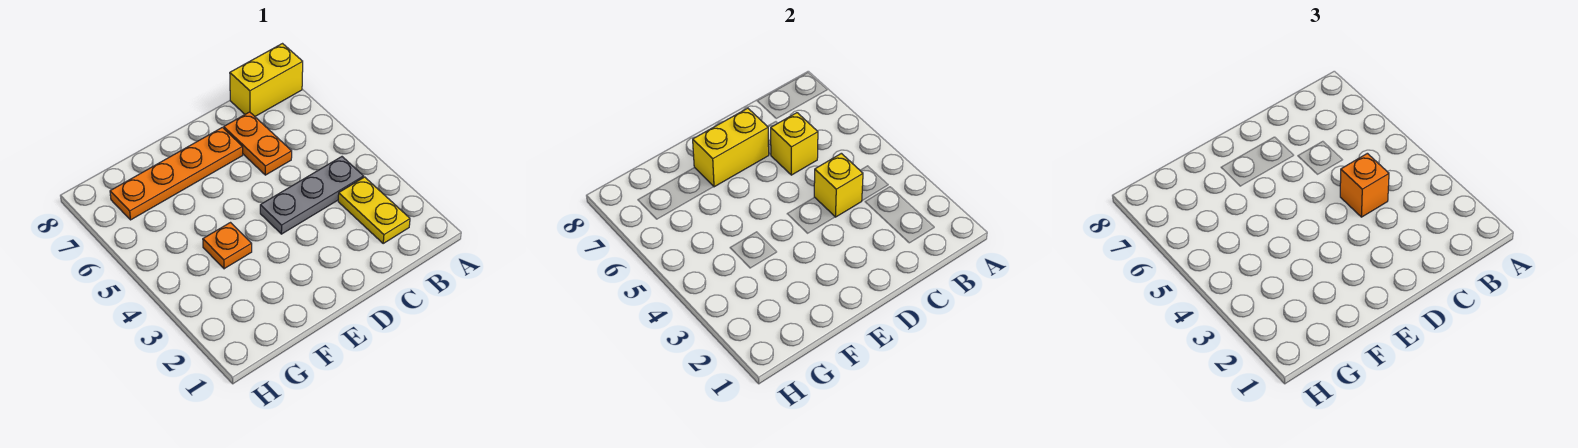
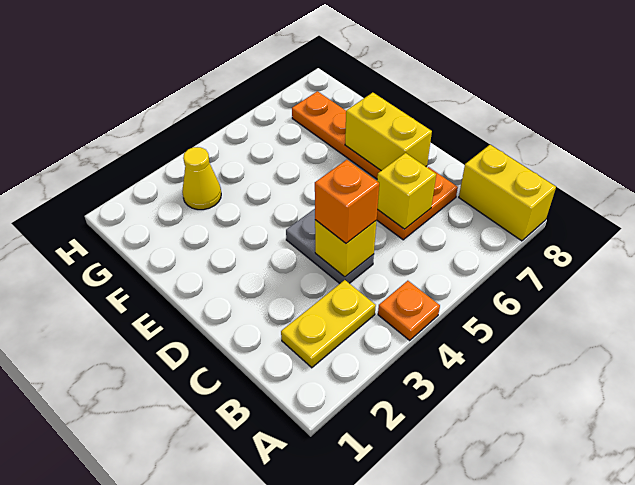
grey plate B4:D4 level 1 -> grey plate C4:D4 level 1
orange plate F4 level 1 -> orange plate A4 level 1
none -> yellow cone G3 level 1

